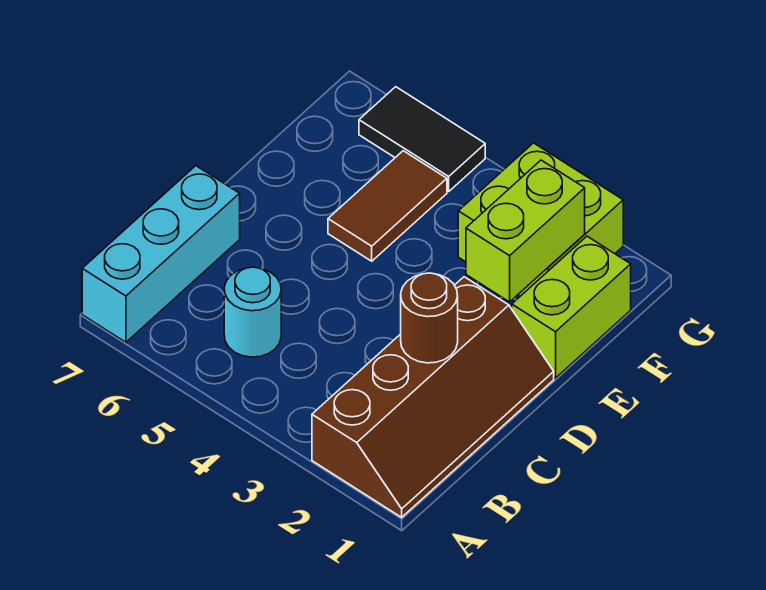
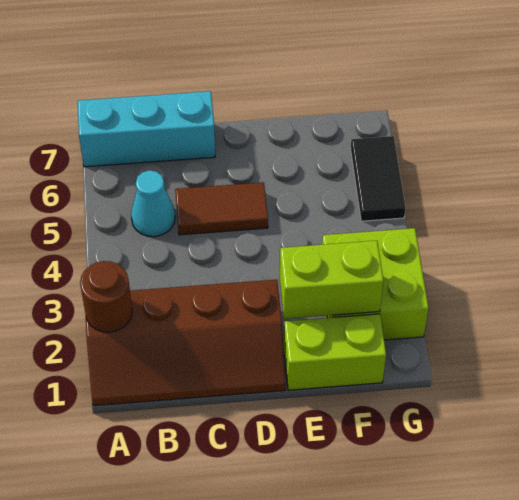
cyan round brick B5 level 1 -> cyan cone B5 level 1
brown round brick C2 level 2 -> brown round brick A2 level 2
brown tile E5:F5 level 1 -> brown tile C5:D5 level 1

